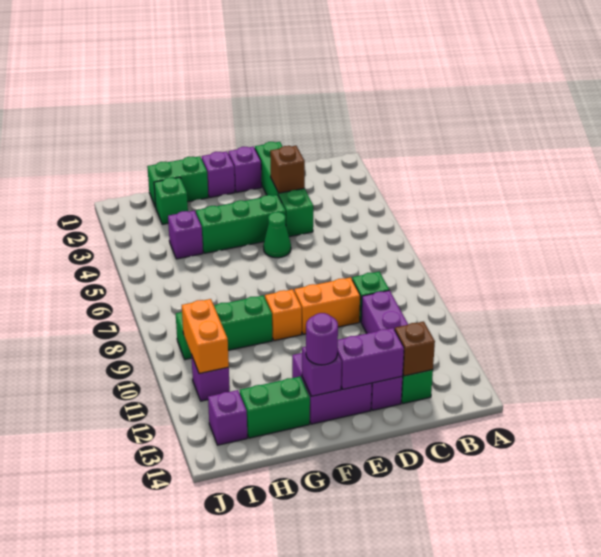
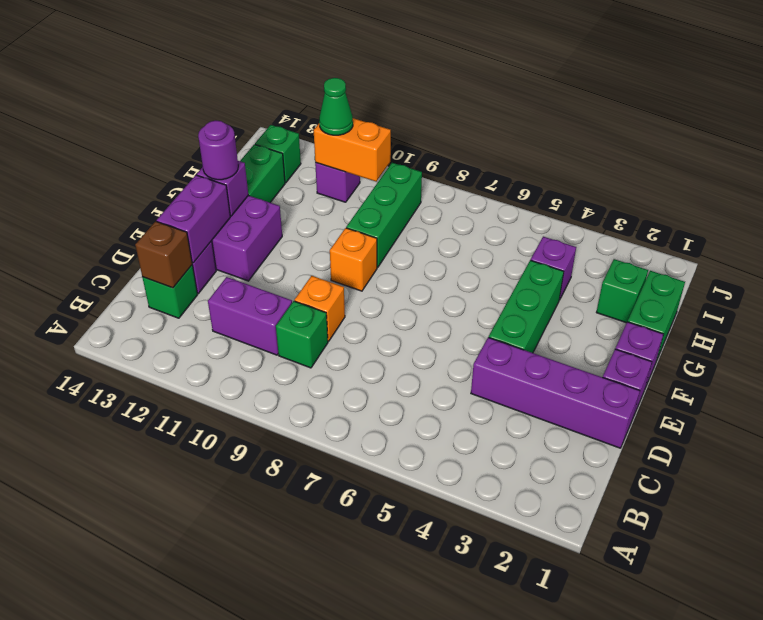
green brick D1:D4 level 1 -> purple brick D1:D4 level 1
brown brick D3 level 2 -> none
orange brick D9:E9 level 1 -> orange brick D9 level 1
green cone E5 level 1 -> green cone I11 level 3
purple brick I13 level 1 -> green brick I13 level 1

